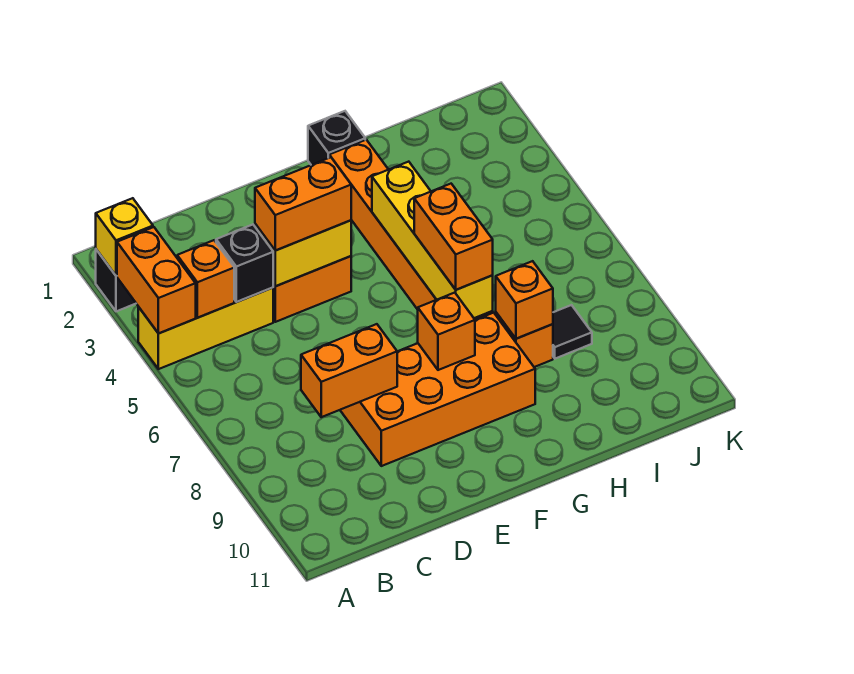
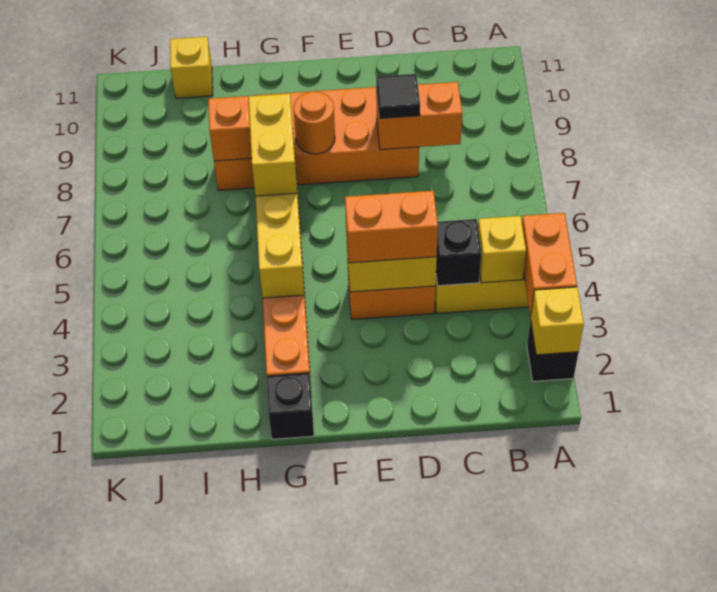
orange brick B4 level 2 -> yellow brick B4 level 2
orange brick F8 level 2 -> orange round brick F8 level 2
orange brick G6:G7 level 3 -> yellow brick G6:G7 level 3
black tile I8 level 1 -> black tile D8 level 3
none -> yellow brick I11 level 1

